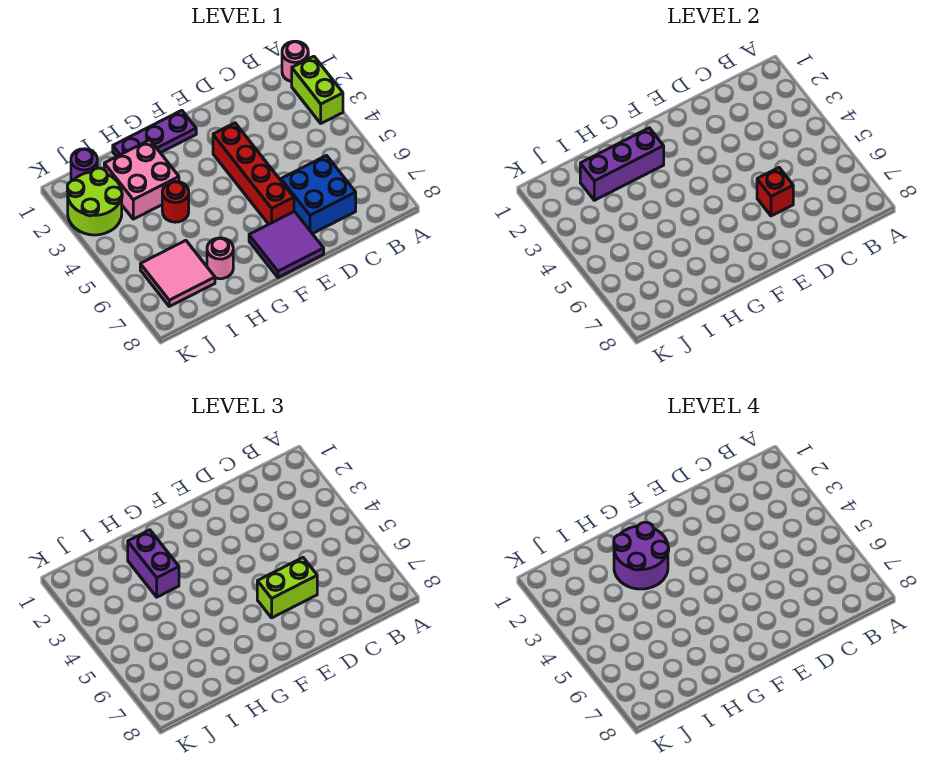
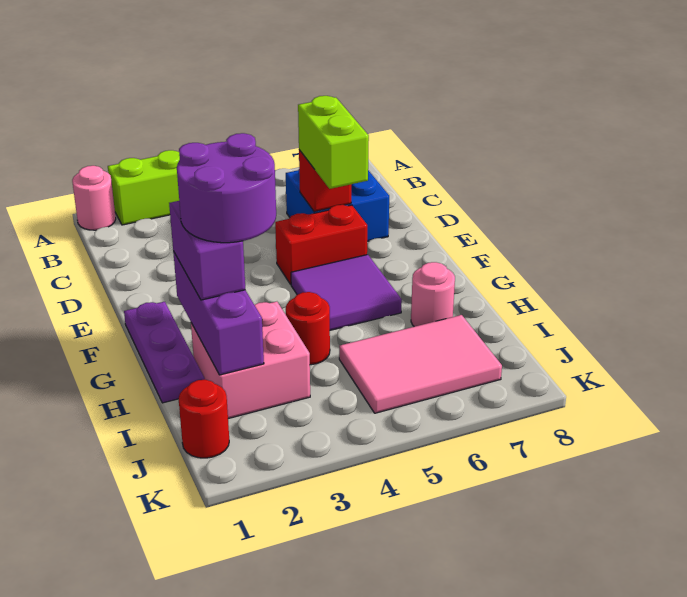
red brick E3:E6 level 1 -> red brick E5:E6 level 1
purple tile E7:F8 level 1 -> purple tile F5:G6 level 1
purple brick H2:H3 level 3 -> purple brick G2:H2 level 3
pink tile I6:J7 level 1 -> pink tile I5:J7 level 1
purple round brick J1 level 1 -> red round brick J1 level 1
lime round brick J2:K3 level 1 -> none

